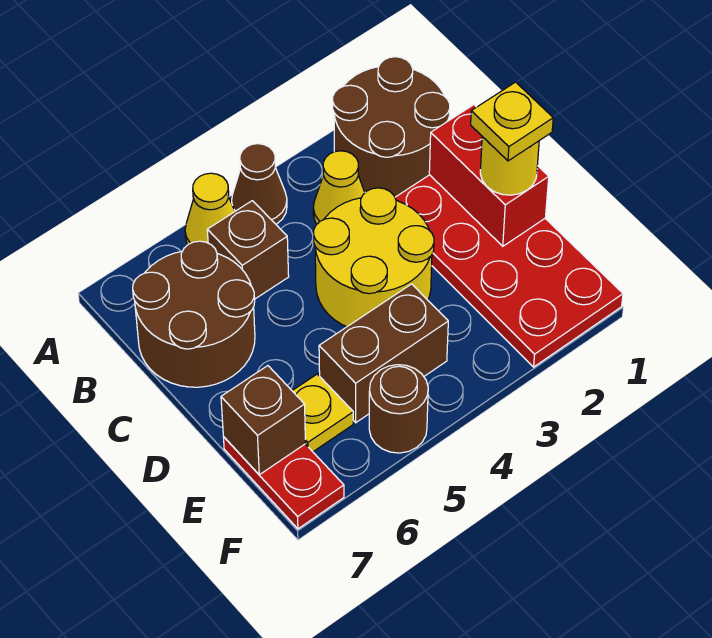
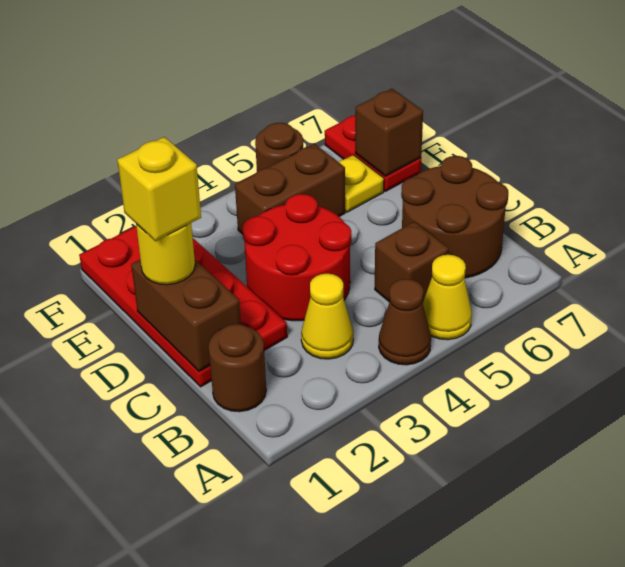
brown round brick A1:B2 level 1 -> brown round brick B1 level 1
red brick C1:D1 level 2 -> brown brick C1:D1 level 2
yellow round brick C3:D4 level 1 -> red round brick C3:D4 level 1
yellow plate D1 level 4 -> yellow brick D1 level 4

